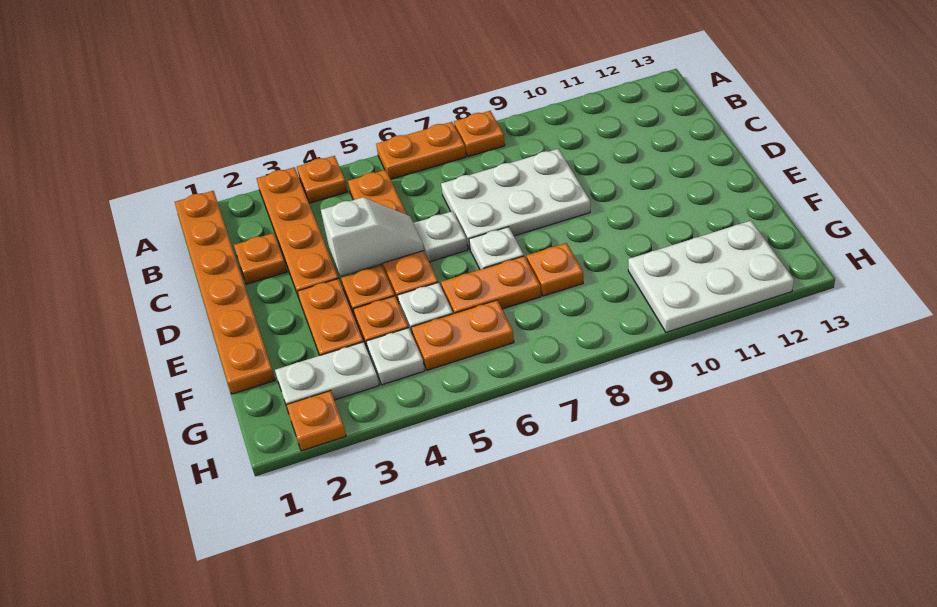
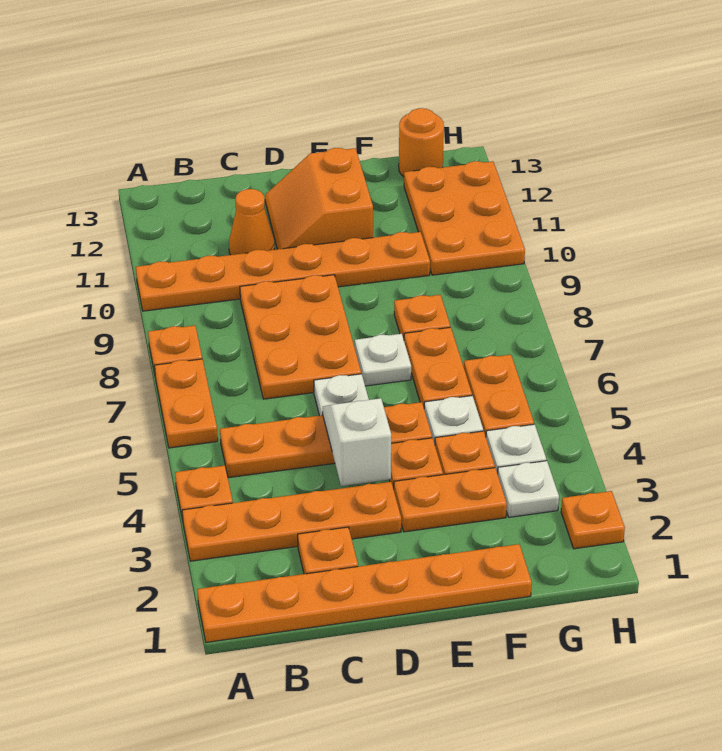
none -> orange plate A10:F10 level 1
white plate C7:D9 level 1 -> orange plate C7:D9 level 1
none -> orange cone C11 level 1
none -> orange slope D11:E12 level 1 top E
white plate G2:G3 level 1 -> white plate G3 level 1
white plate G10:H12 level 1 -> orange plate G10:H12 level 1
none -> orange round brick G13 level 1

